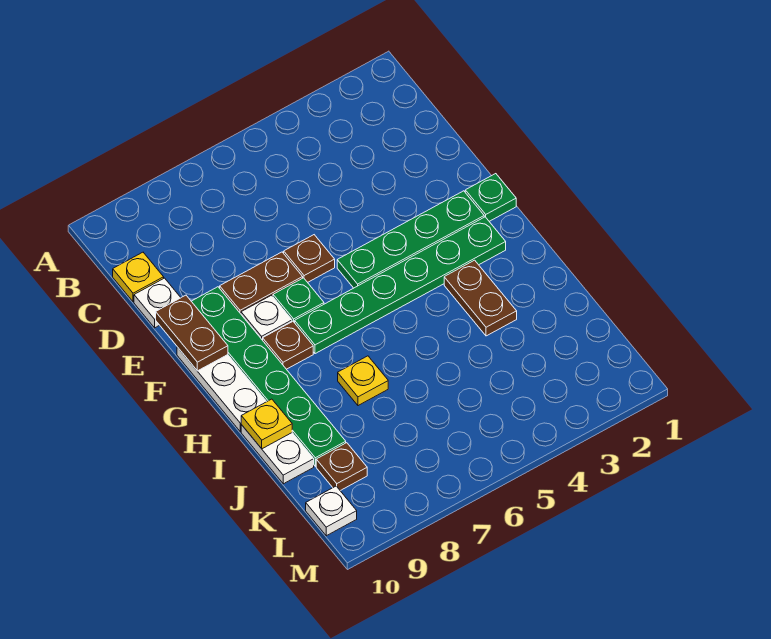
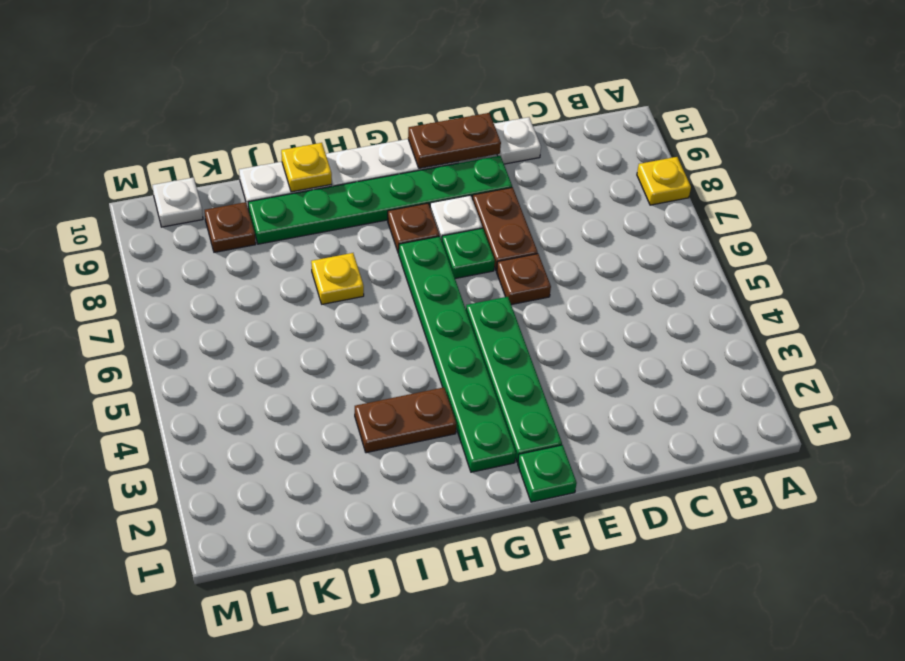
yellow plate C10 level 1 -> yellow plate A8 level 1

